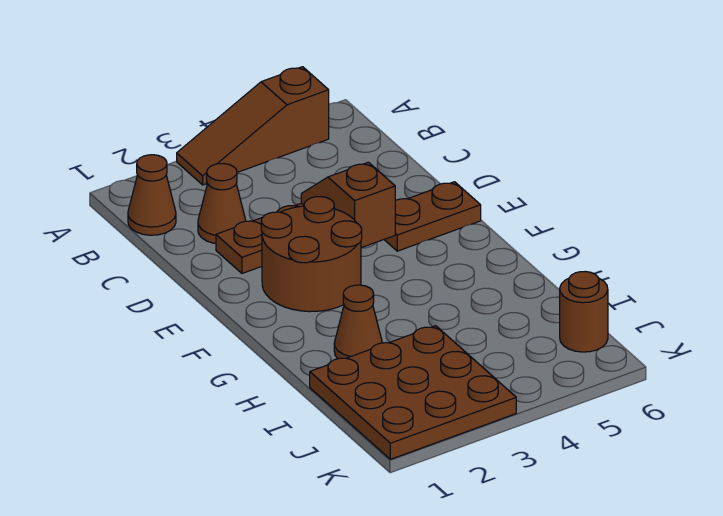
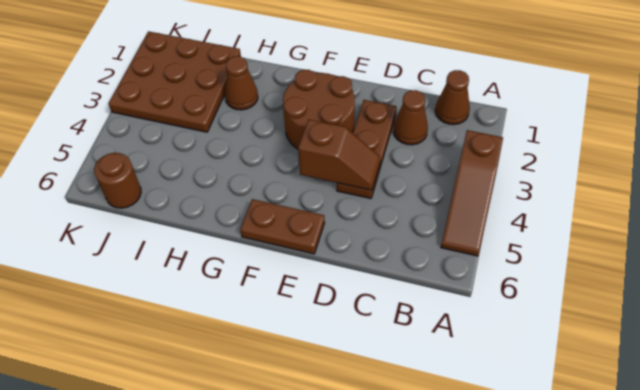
brown slope A3:A5 level 1 top 5 -> brown slope A3:A5 level 1 top 3
brown plate E5:E6 level 1 -> brown plate E6:F6 level 1

